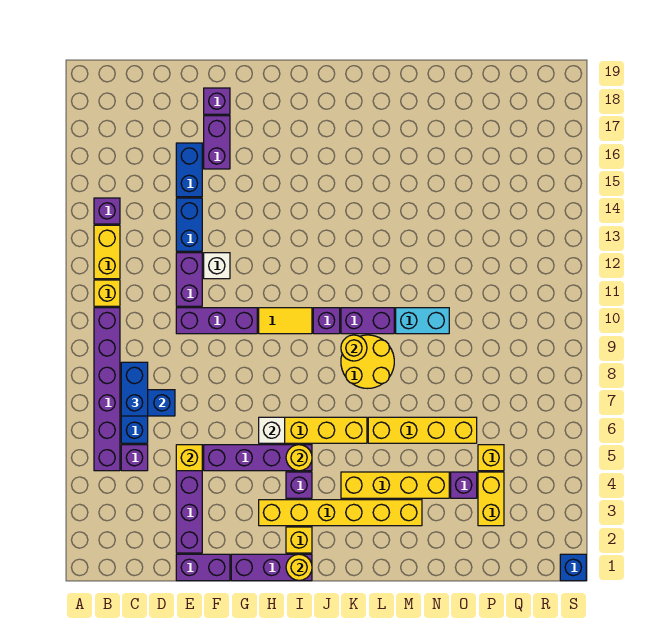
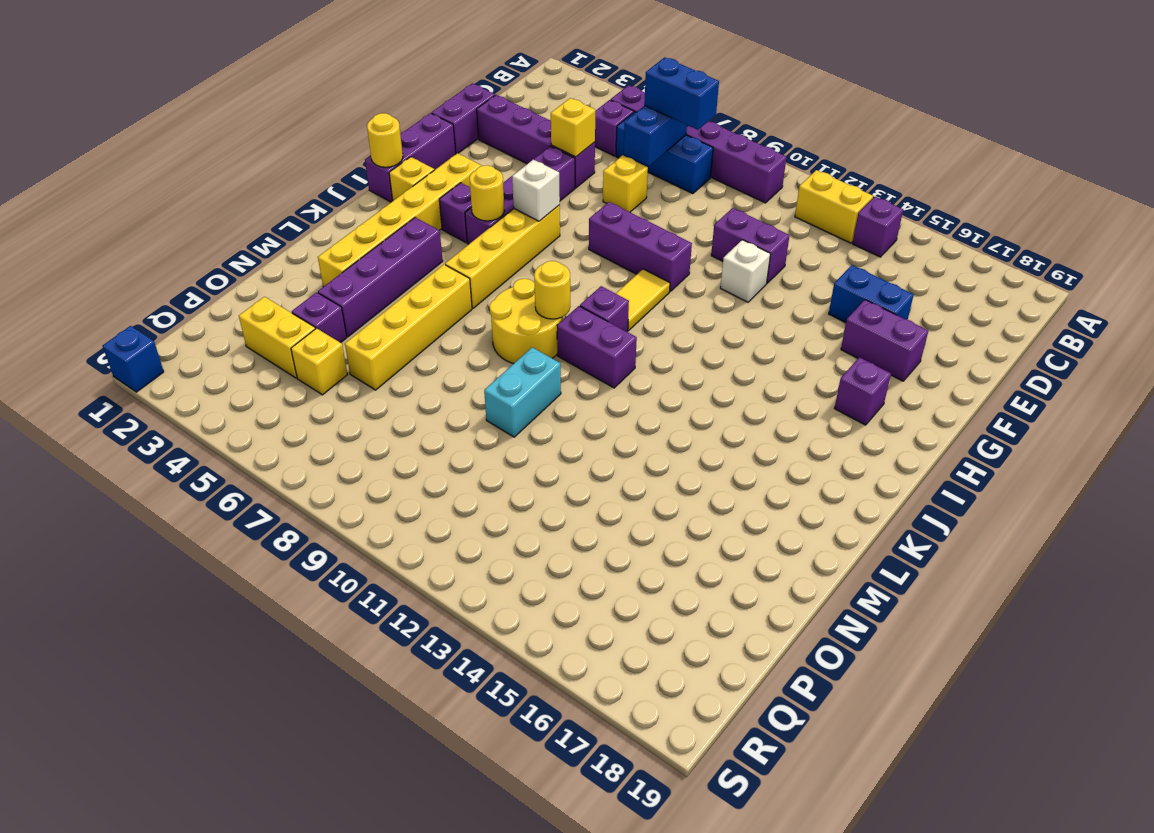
yellow brick B11 level 1 -> yellow brick E7 level 1
purple brick E10:G10 level 1 -> purple brick G8:G10 level 1
blue brick E13:E14 level 1 -> none
purple brick F18 level 1 -> purple brick H17 level 1
yellow brick K4:N4 level 1 -> purple brick K4:N4 level 1
purple brick K10:L10 level 1 -> purple brick K10:K11 level 1

